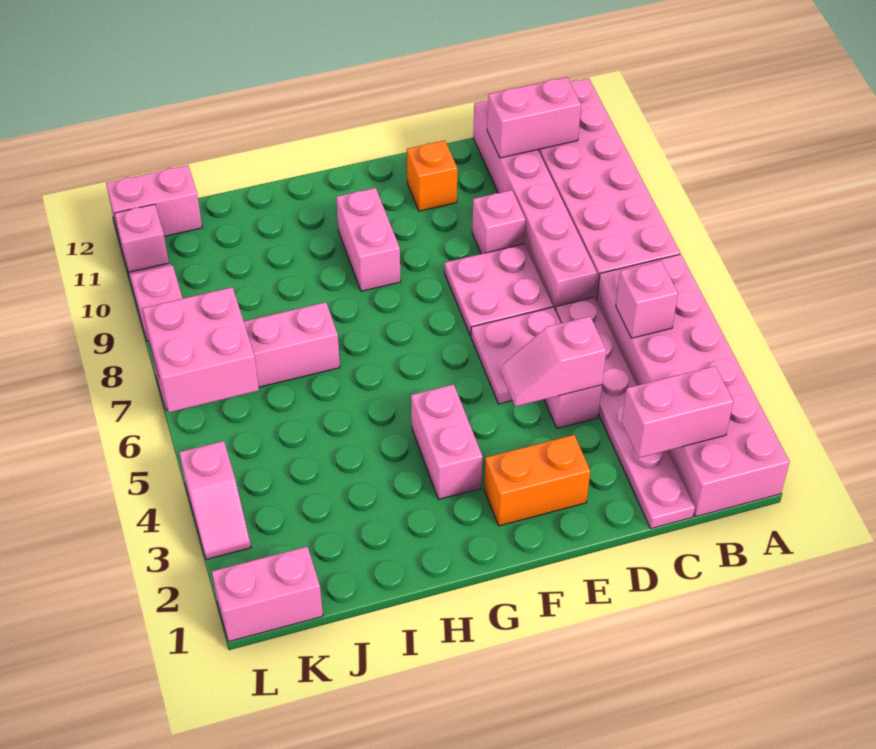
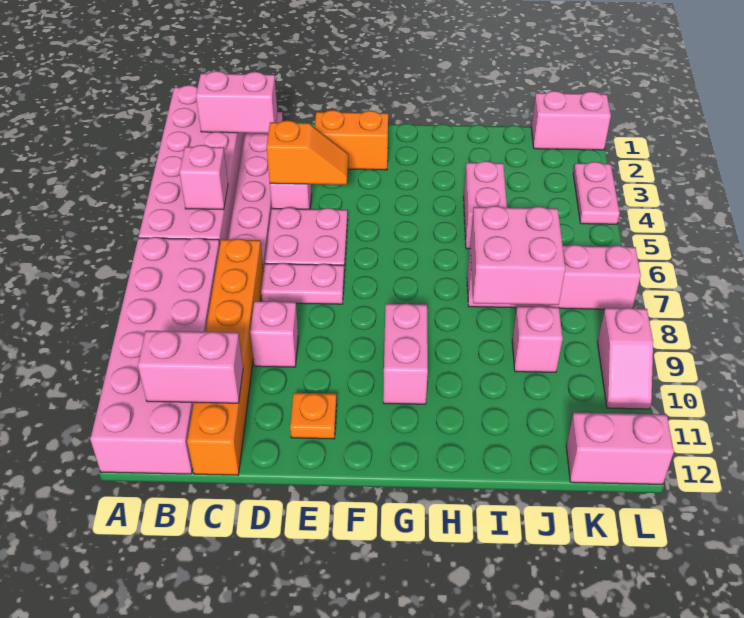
pink brick C7:C12 level 1 -> orange brick C7:C12 level 1
pink slope D4:E4 level 2 top D -> orange slope D4:E4 level 2 top D
pink plate D7:E8 level 1 -> pink plate D7:E7 level 1
orange brick E11 level 1 -> orange plate E11 level 1
pink brick G3:G4 level 1 -> pink brick I4:I5 level 1
pink brick K6:L7 level 2 -> pink brick I7:J8 level 2
pink slope L3:L4 level 1 top 4 -> pink plate L3:L4 level 1
pink brick L11 level 1 -> pink brick J9 level 1

